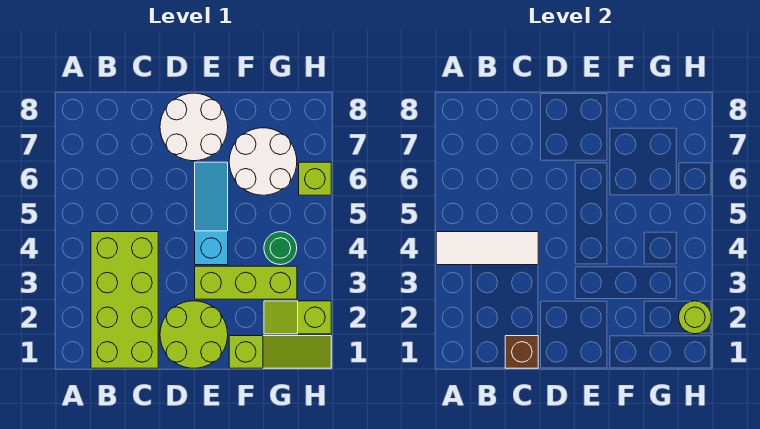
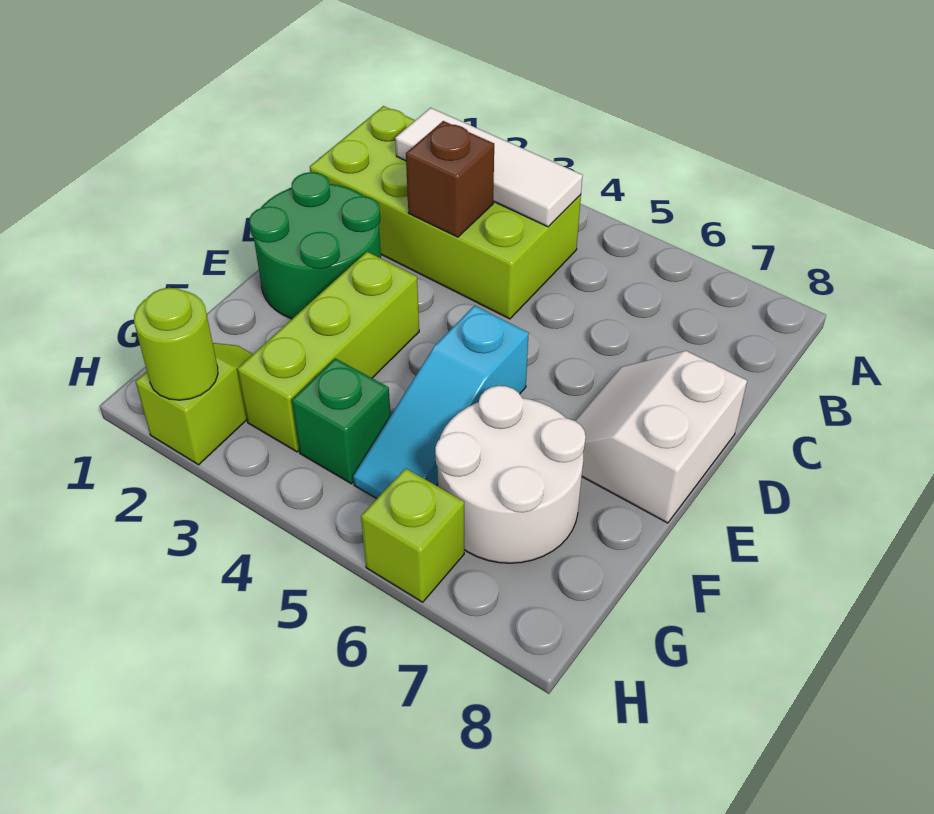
white tile A4:C4 level 2 -> white tile B2:B4 level 2
brown brick C1 level 2 -> brown brick C3 level 2
lime round brick D1:E2 level 1 -> green round brick D1:E2 level 1
white round brick D7:E8 level 1 -> white slope D7:E8 level 1 top 8
cyan slope E4:E6 level 1 top 4 -> cyan slope E5:G5 level 1 top E
lime slope F1:H1 level 1 top F -> none
green round brick G4 level 1 -> green brick G4 level 1

